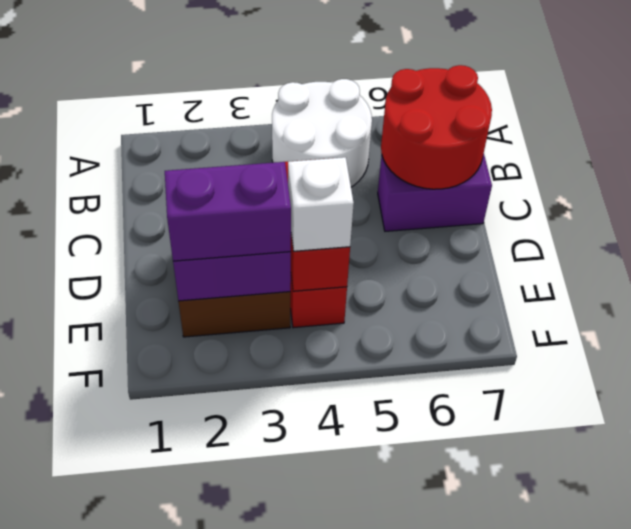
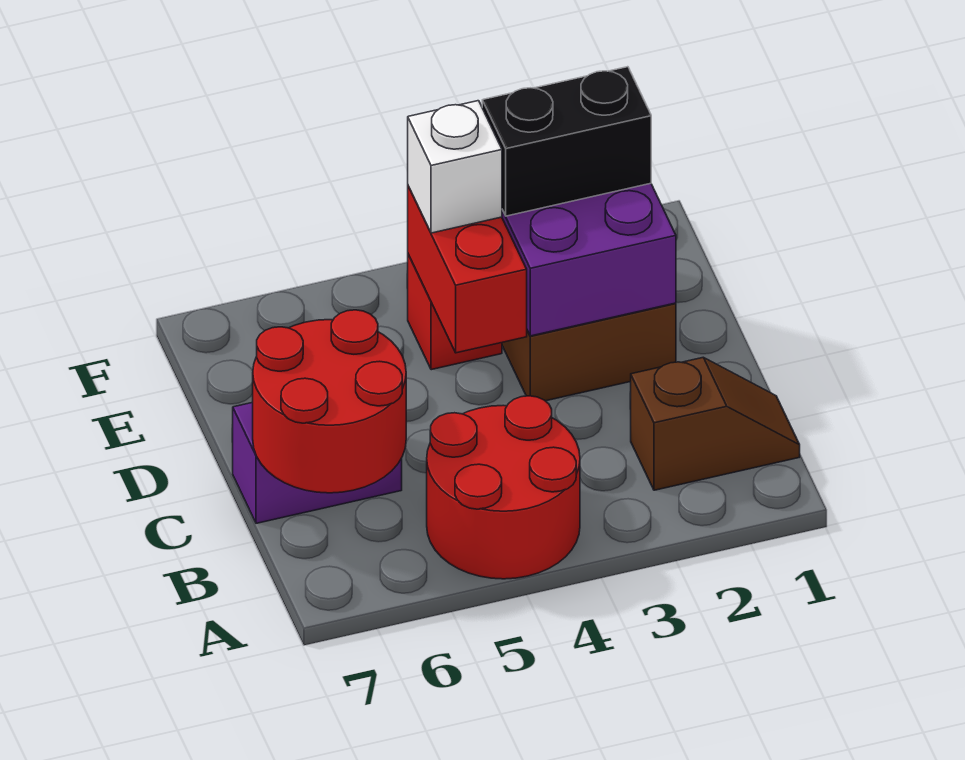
white round brick A4:B5 level 1 -> red round brick A4:B5 level 1
none -> brown slope B1:B2 level 1 top 2
purple brick E2:E3 level 3 -> black brick E2:E3 level 3

